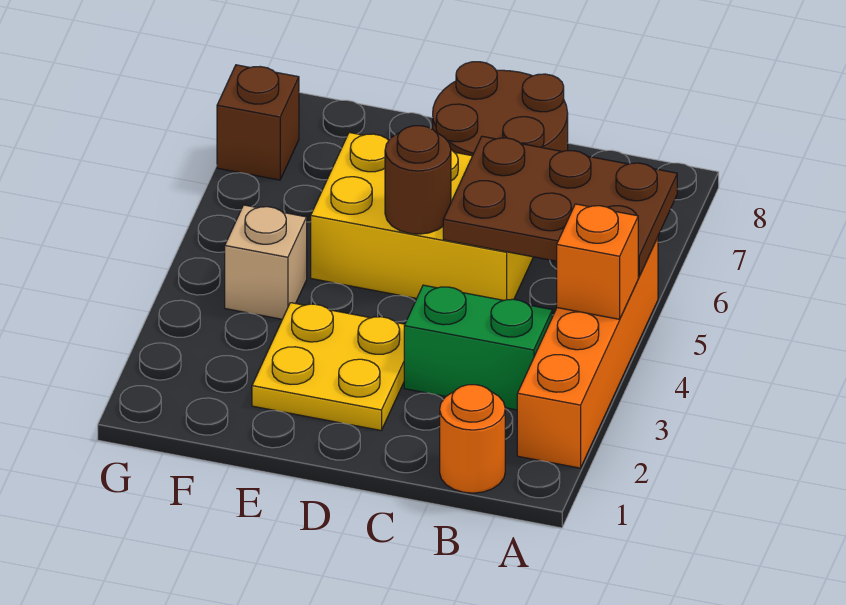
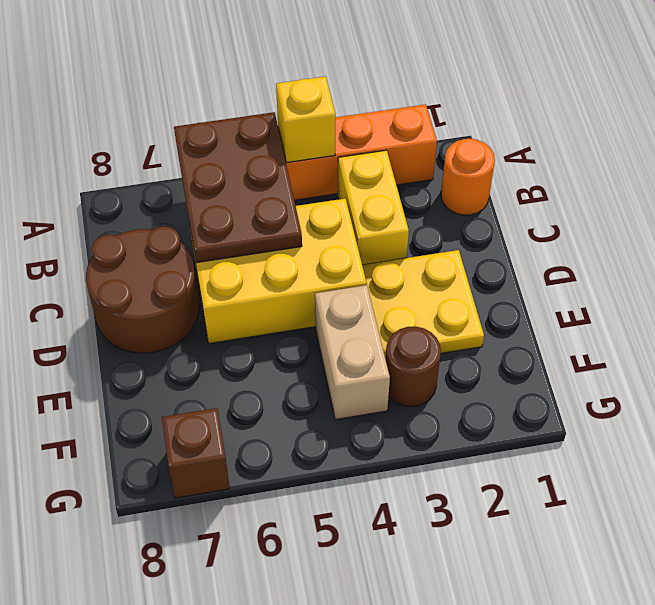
orange brick A4 level 2 -> yellow brick A4 level 2
green brick B3:C3 level 1 -> yellow brick B3:C3 level 1
yellow brick C5:E6 level 1 -> yellow brick C4:D6 level 1
brown round brick D5 level 2 -> brown round brick F3 level 1
tan brick F4 level 1 -> tan brick E4:F4 level 1

